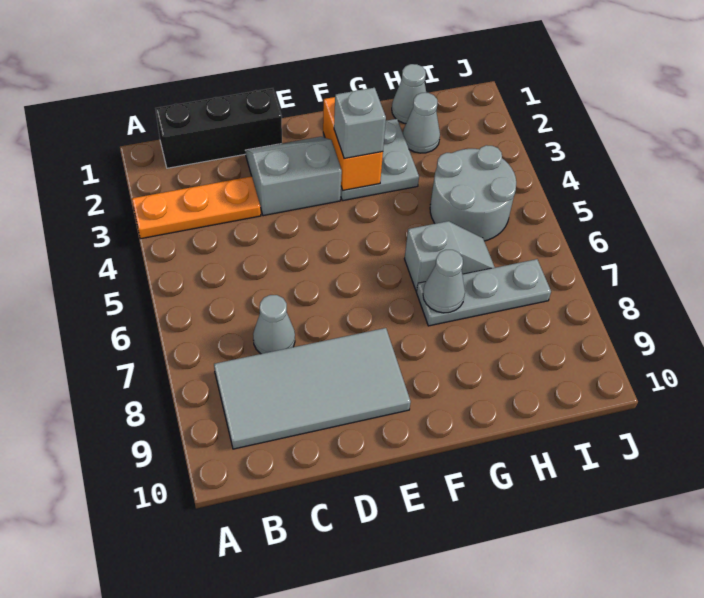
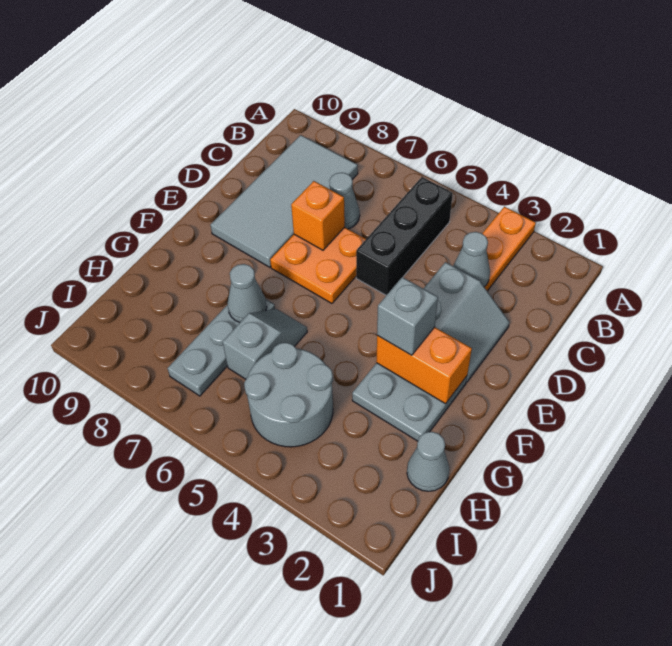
black brick B1:D1 level 1 -> black brick B5:D5 level 1
none -> orange plate D6:E7 level 1
none -> orange brick D7 level 2
grey slope G6:H6 level 1 top G -> grey slope G6:H6 level 1 top H
grey cone H2 level 1 -> grey cone C3 level 2

